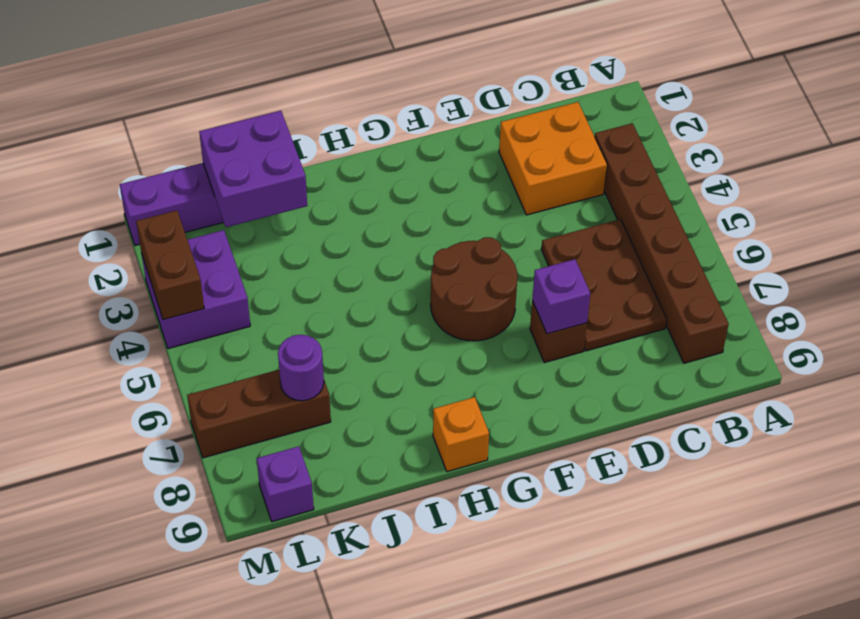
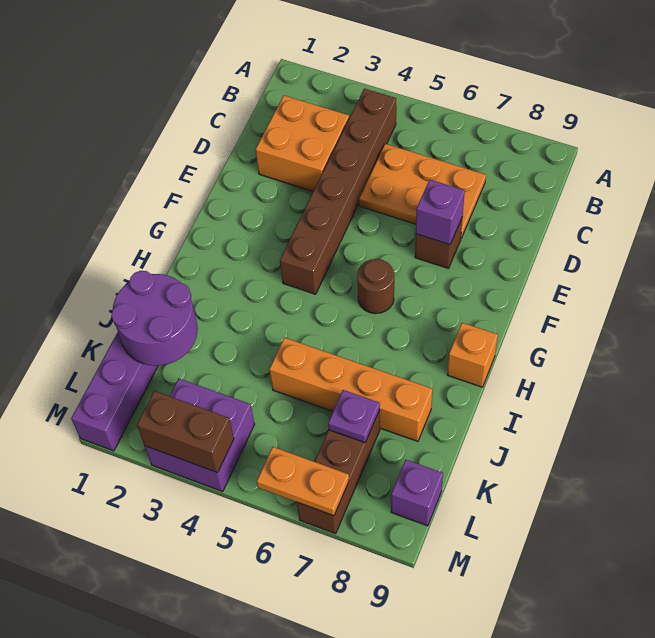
brown brick B3:B8 level 1 -> brown brick B4:G4 level 1
brown plate C5:D7 level 1 -> orange plate C5:D7 level 1
brown round brick F5:G6 level 1 -> brown round brick G6 level 1
purple brick J1:K2 level 2 -> purple round brick J1:K2 level 2
none -> orange brick J5:J8 level 1
purple round brick K7 level 2 -> purple plate K7 level 2
none -> orange plate M6:M7 level 2

